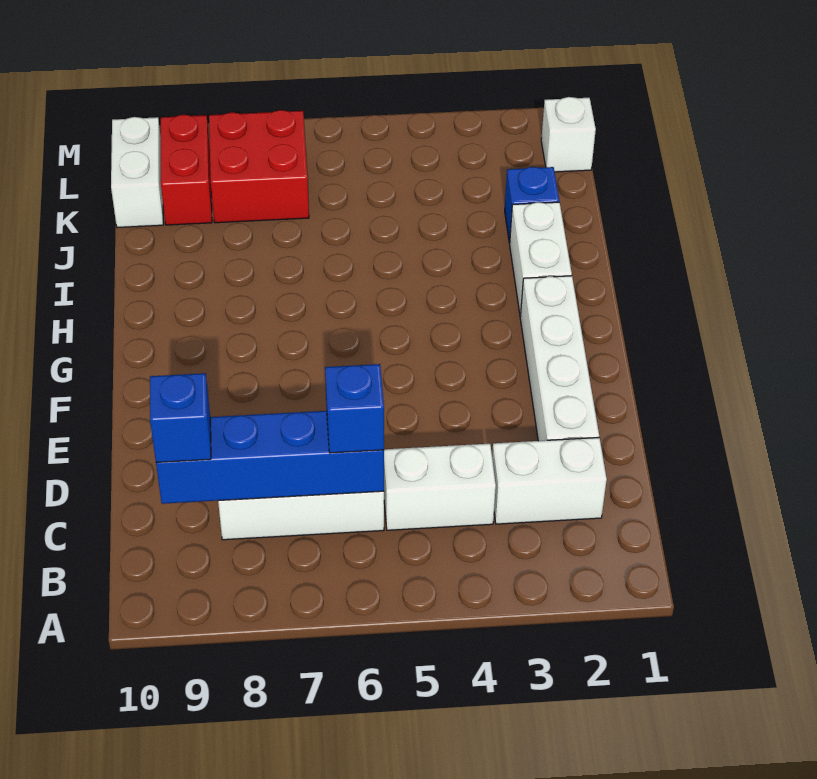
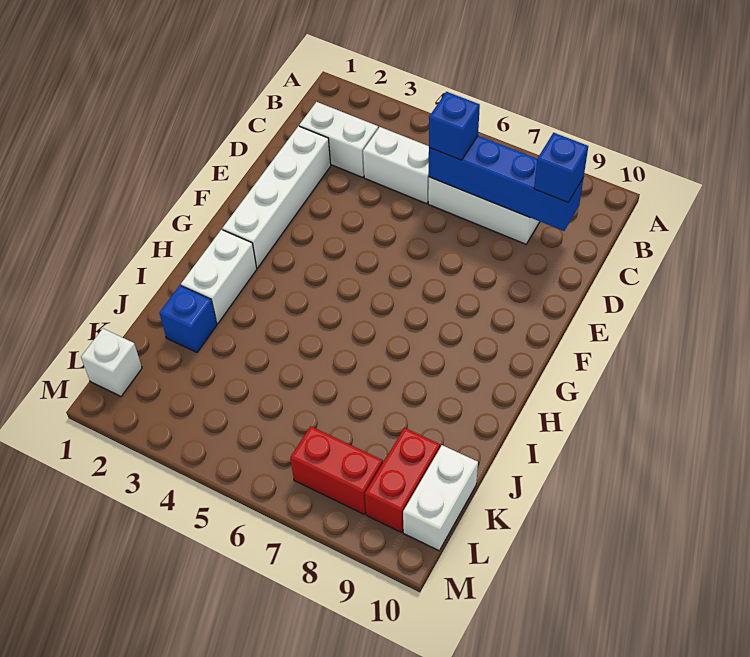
red brick K7:L8 level 1 -> red brick L7:L8 level 1

